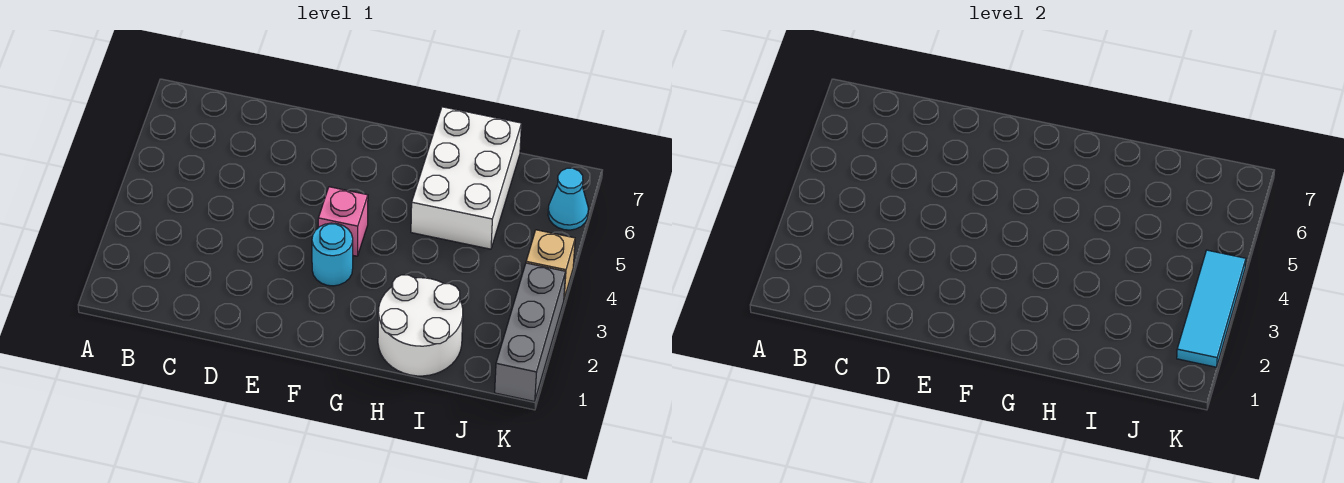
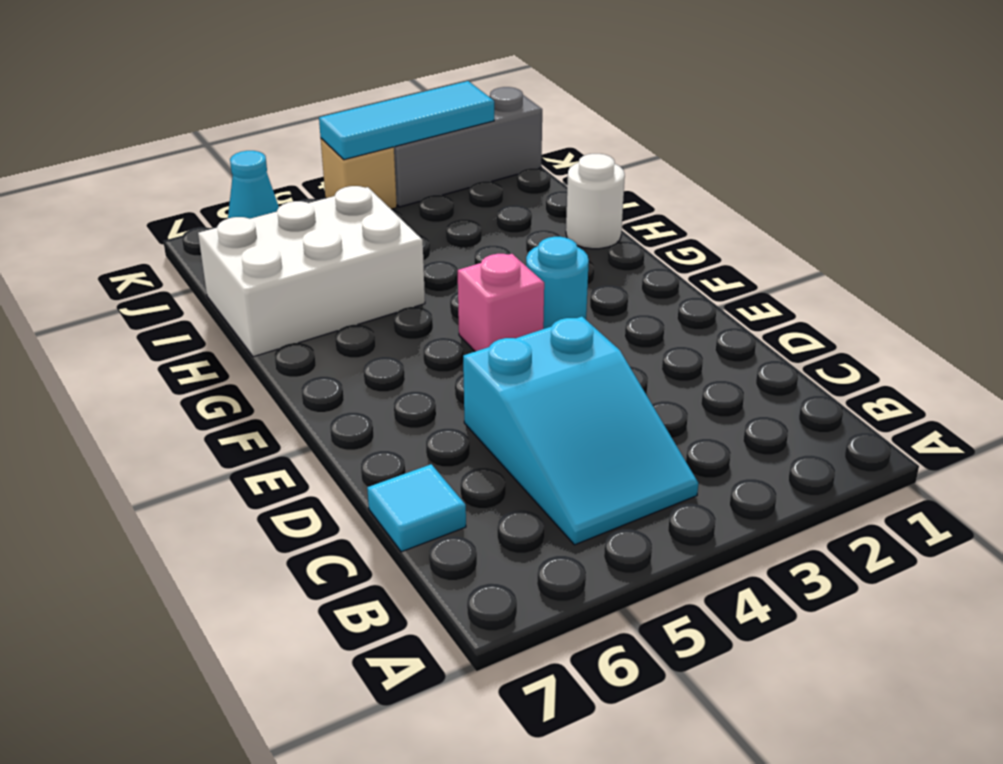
none -> cyan slope B4:D5 level 1 top D
none -> cyan tile C7 level 1
white round brick H1:I2 level 1 -> white round brick H1 level 1

